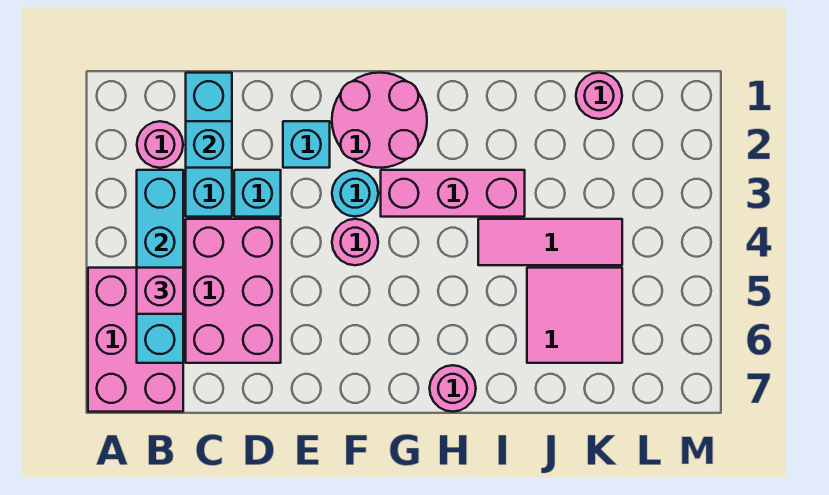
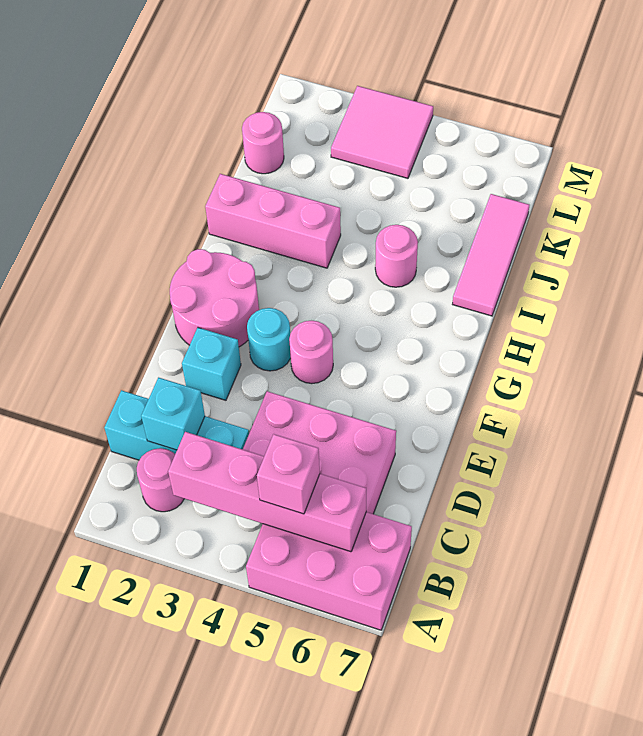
cyan brick B3:B6 level 2 -> pink brick B3:B6 level 2
cyan brick D3 level 1 -> none
pink brick G3:I3 level 1 -> pink brick I1:I3 level 1
pink round brick H7 level 1 -> pink round brick I5 level 1
pink tile I4:K4 level 1 -> pink tile I7:K7 level 1
pink tile J5:K6 level 1 -> pink tile L3:M4 level 1

